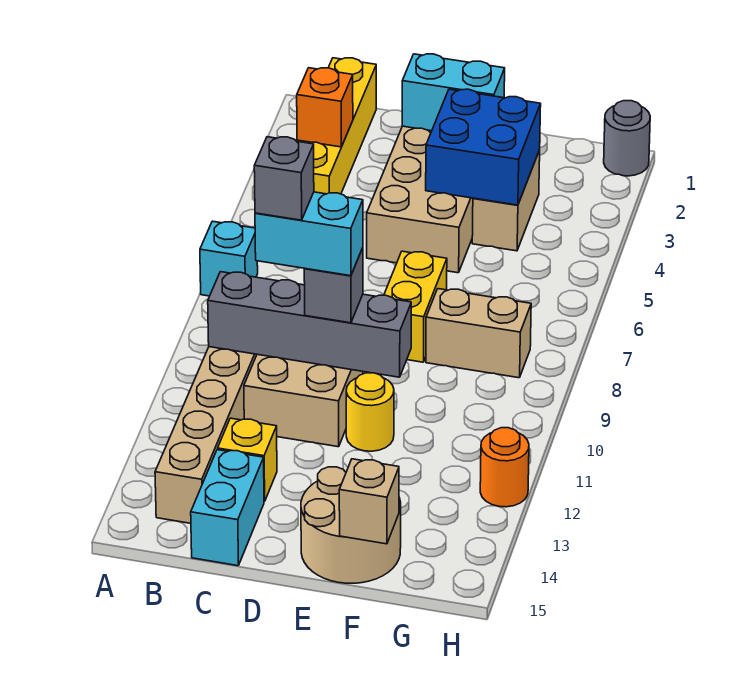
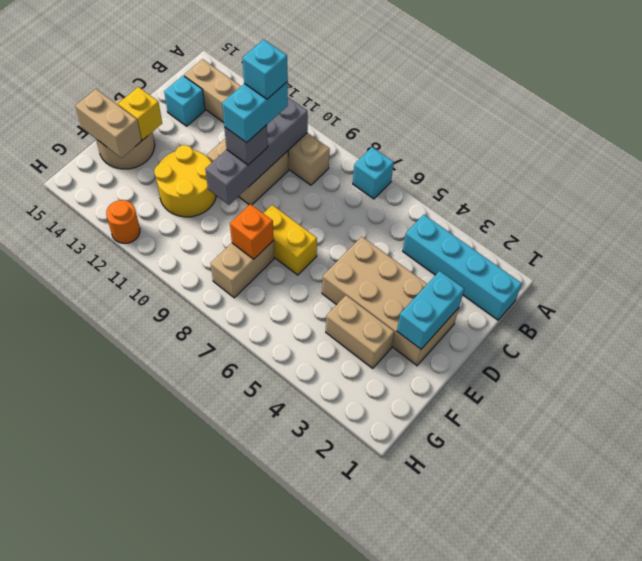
yellow brick B1:B4 level 1 -> cyan brick B1:B4 level 1
orange brick B3 level 2 -> orange brick F8 level 2
grey brick C10 level 5 -> cyan brick C10 level 5
yellow brick C13 level 1 -> yellow brick E14 level 2
cyan brick C14:C15 level 1 -> cyan brick C14 level 1
blue brick E3:F4 level 2 -> none
yellow round brick E11 level 1 -> yellow round brick E11:F12 level 1
tan brick F15 level 2 -> tan brick F14:F15 level 2
grey round brick H1 level 1 -> none

